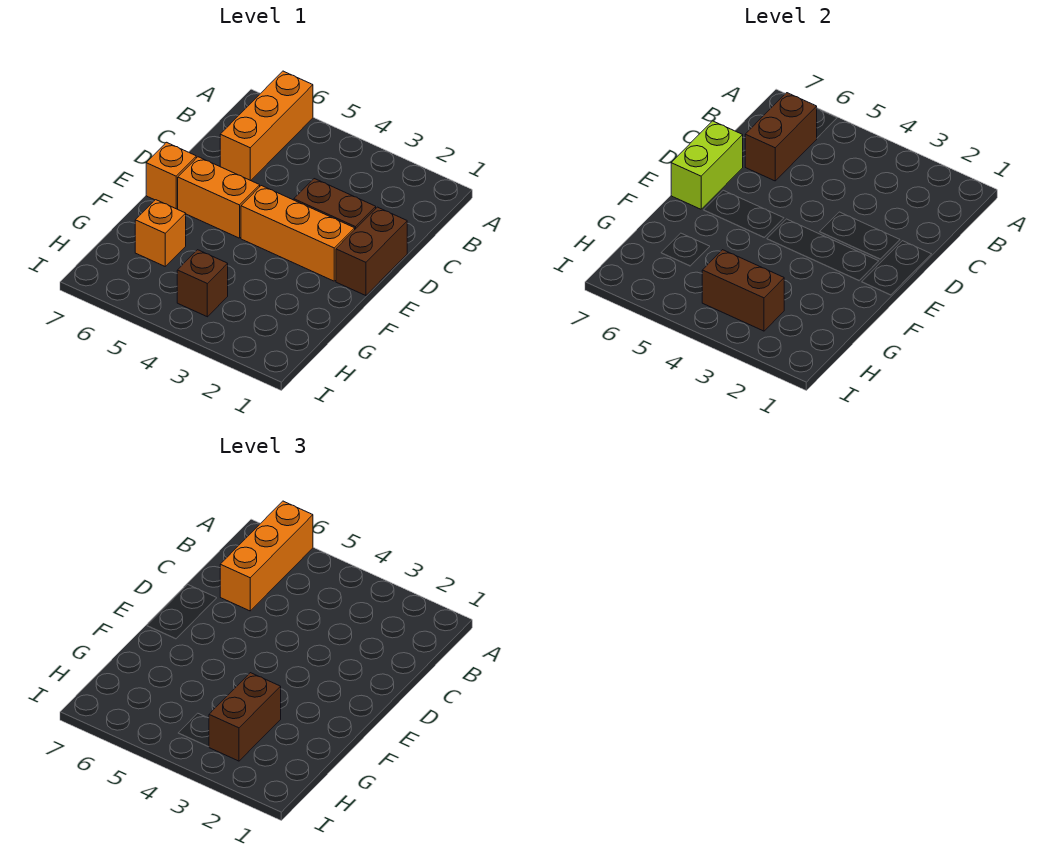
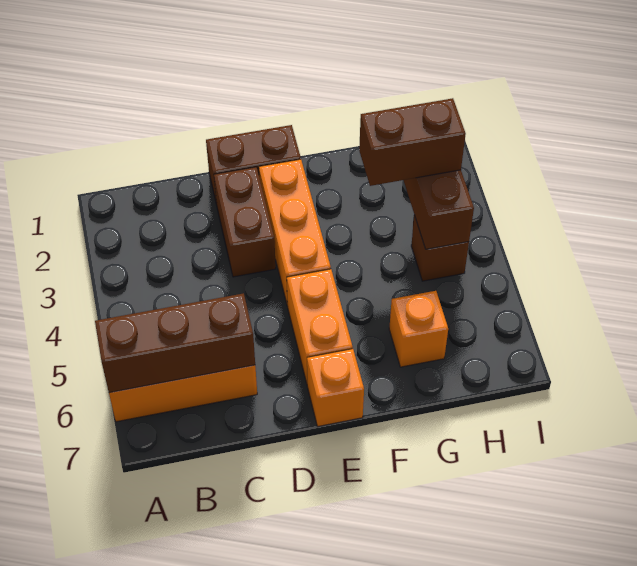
orange brick A6:C6 level 3 -> none
brown brick B6:C6 level 2 -> brown brick A6:C6 level 2
lime brick D7:E7 level 2 -> none

